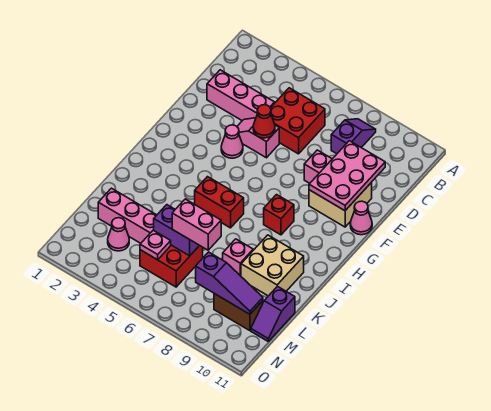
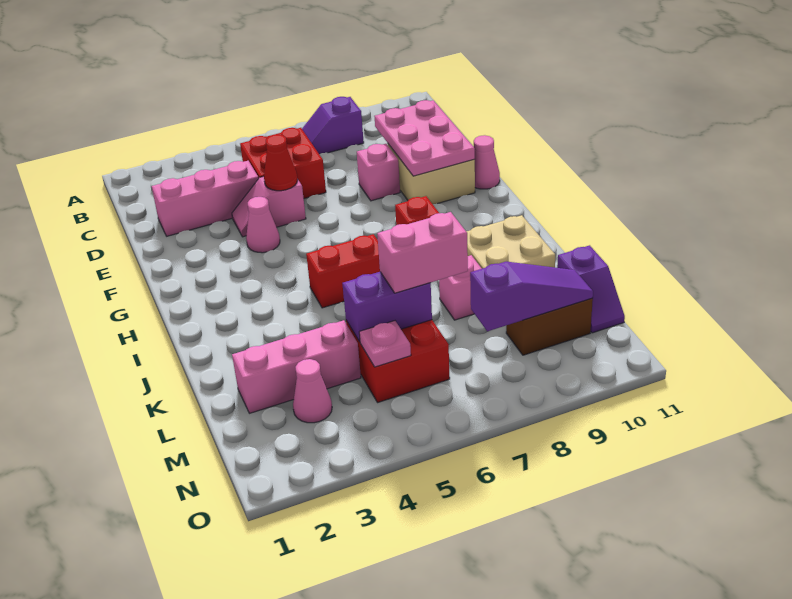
purple slope B8:C8 level 1 top C -> purple slope B7:B8 level 1 top 8

